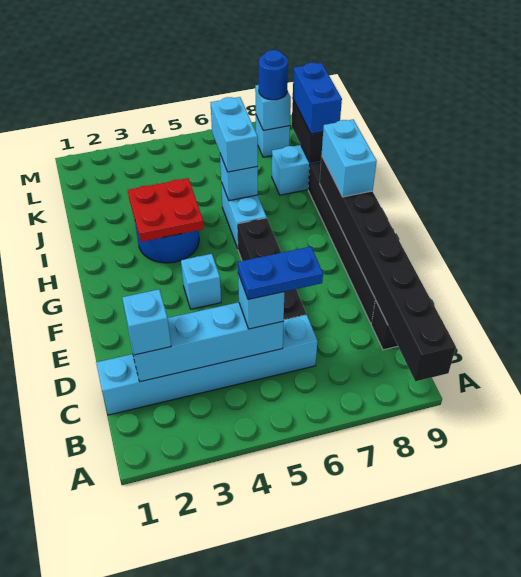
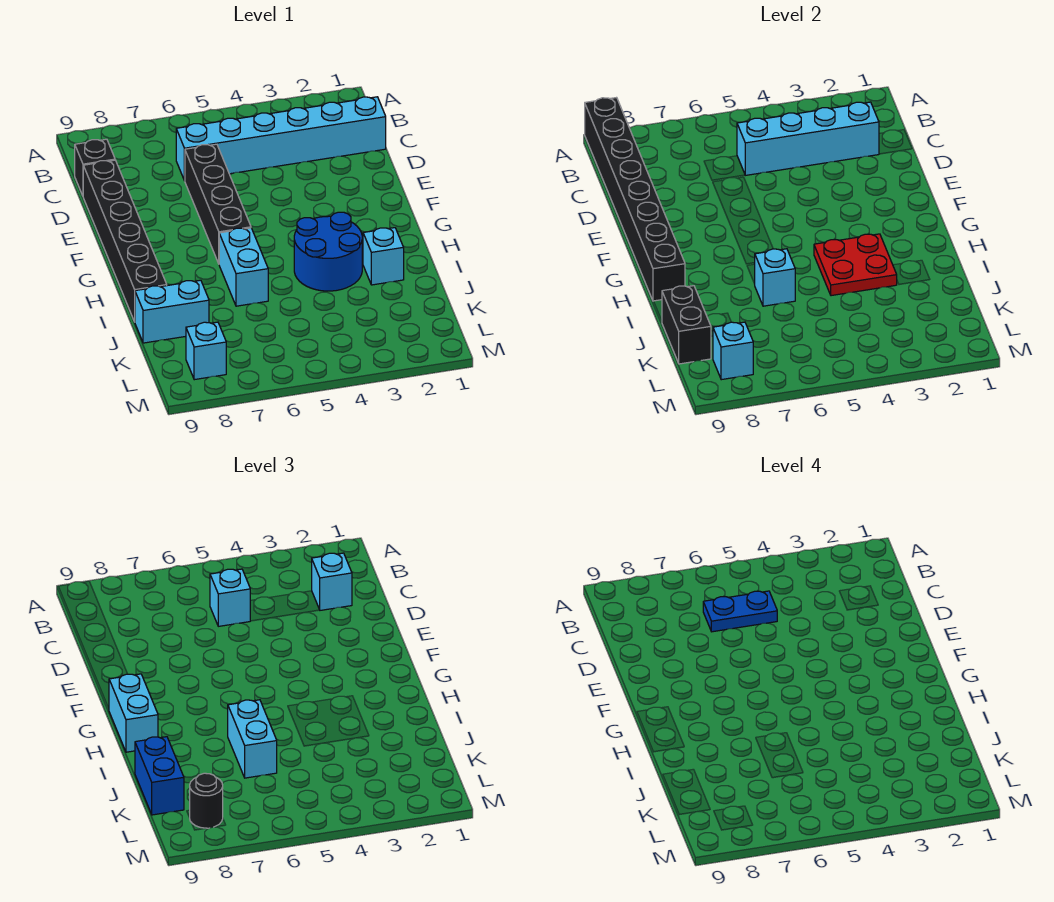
cyan brick F4 level 1 -> cyan brick I2 level 1
blue round brick L8 level 3 -> black round brick L8 level 3

